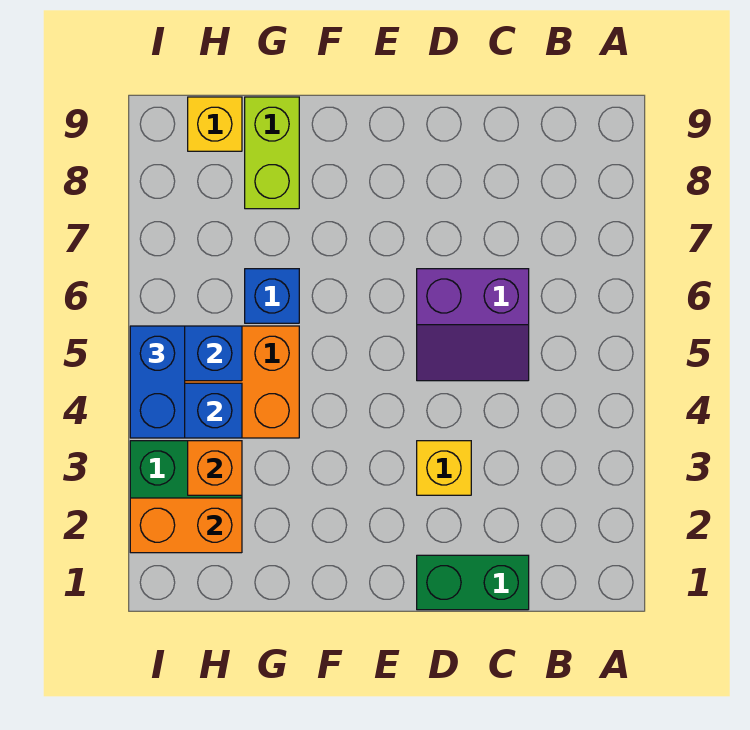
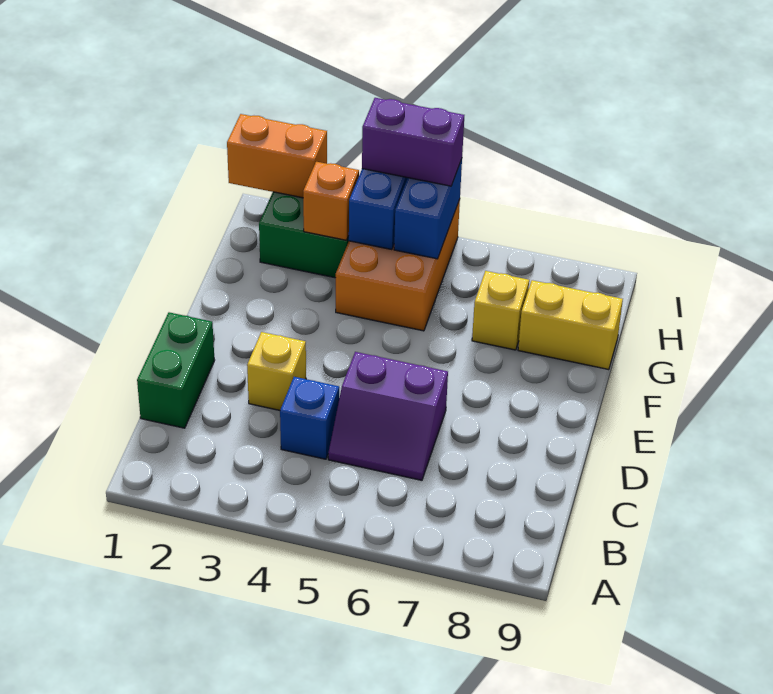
purple slope C5:D6 level 1 top 6 -> purple slope C5:D6 level 1 top D
blue brick G6 level 1 -> blue brick C4 level 1
lime brick G8:G9 level 1 -> yellow brick G8:G9 level 1
orange brick H2:I2 level 2 -> orange brick I1:I2 level 2
yellow brick H9 level 1 -> yellow brick G7 level 1
blue brick I4:I5 level 3 -> purple brick I4:I5 level 3

